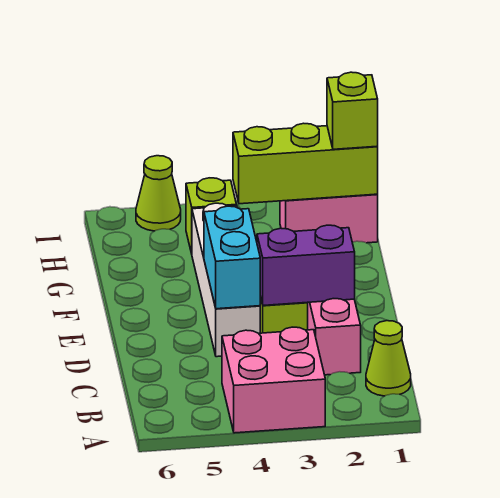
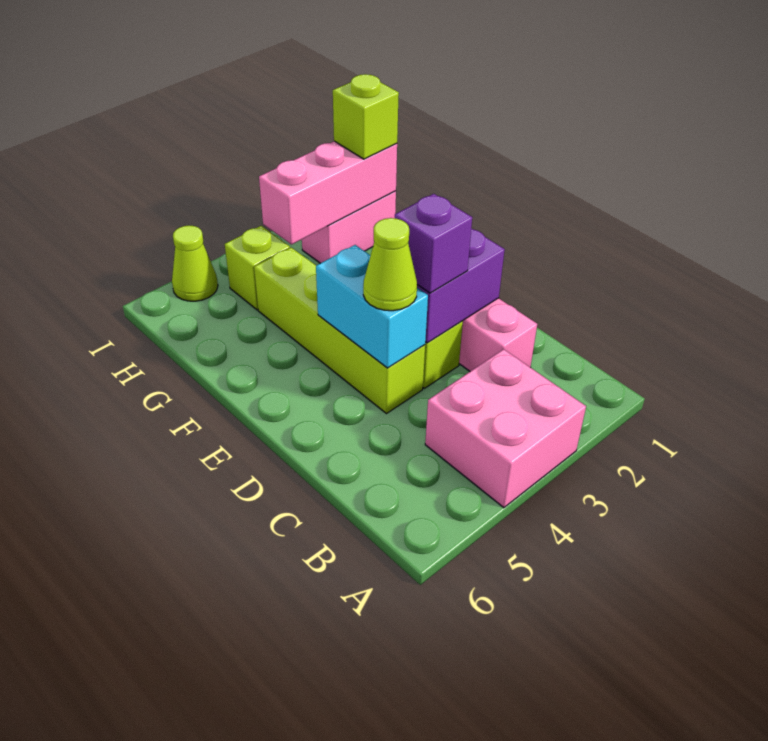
lime cone B1 level 1 -> lime cone D4 level 3
none -> purple brick D3 level 3
white brick D4:G4 level 1 -> lime brick D4:G4 level 1
lime brick H1:H3 level 2 -> pink brick H1:H3 level 2

